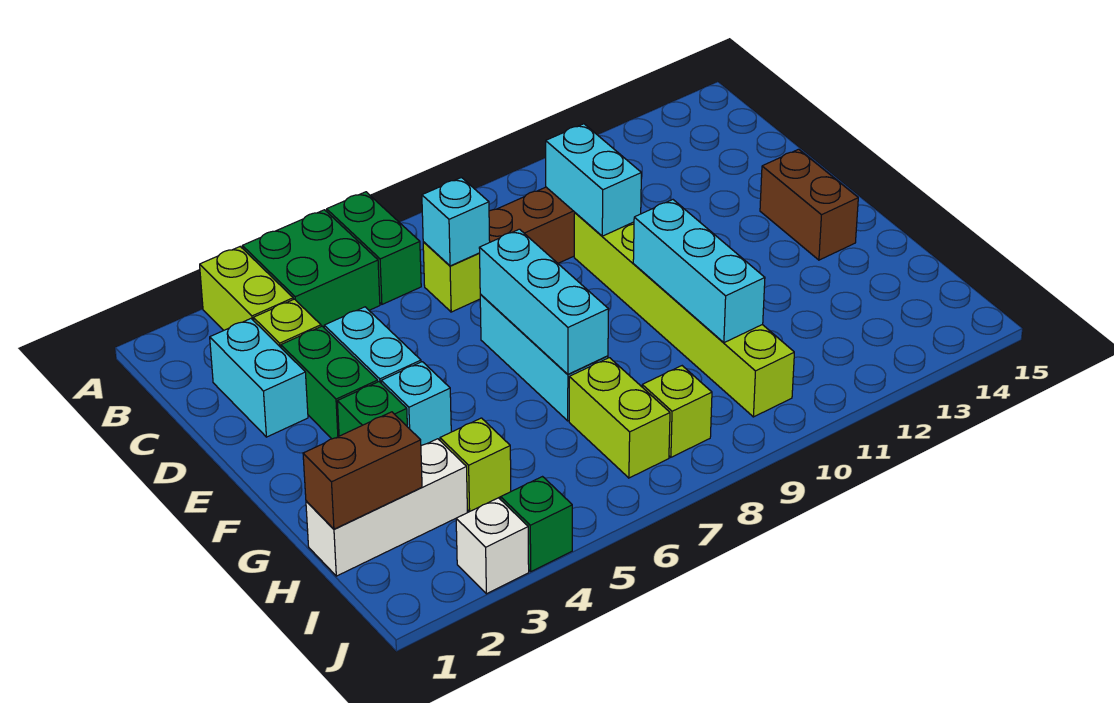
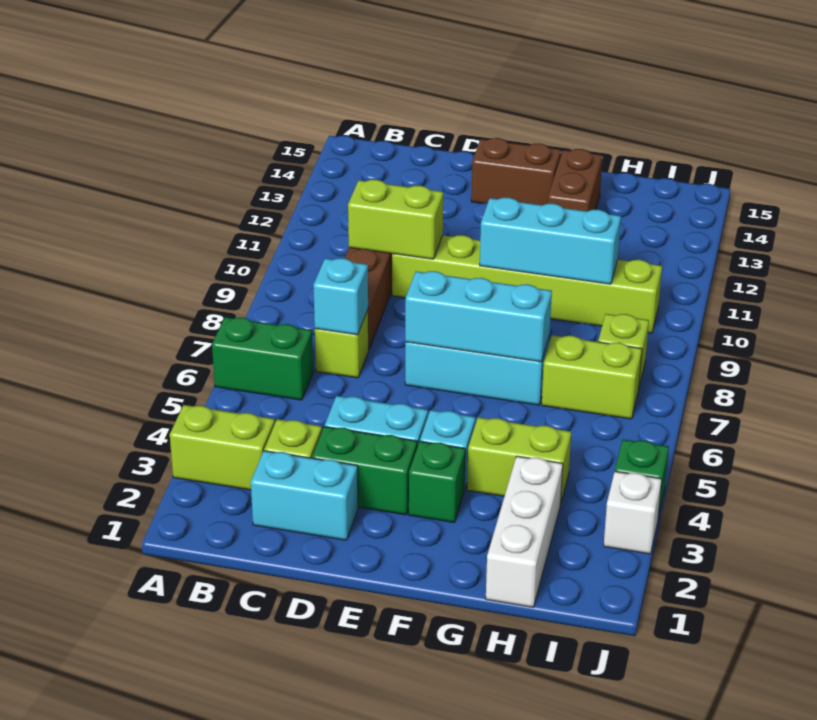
green brick A4:B5 level 1 -> none
cyan brick C10:D10 level 2 -> lime brick C10:D10 level 2
brown brick H1:H2 level 2 -> brown brick G13:G14 level 1
lime brick H4 level 1 -> lime brick G4:H4 level 1

